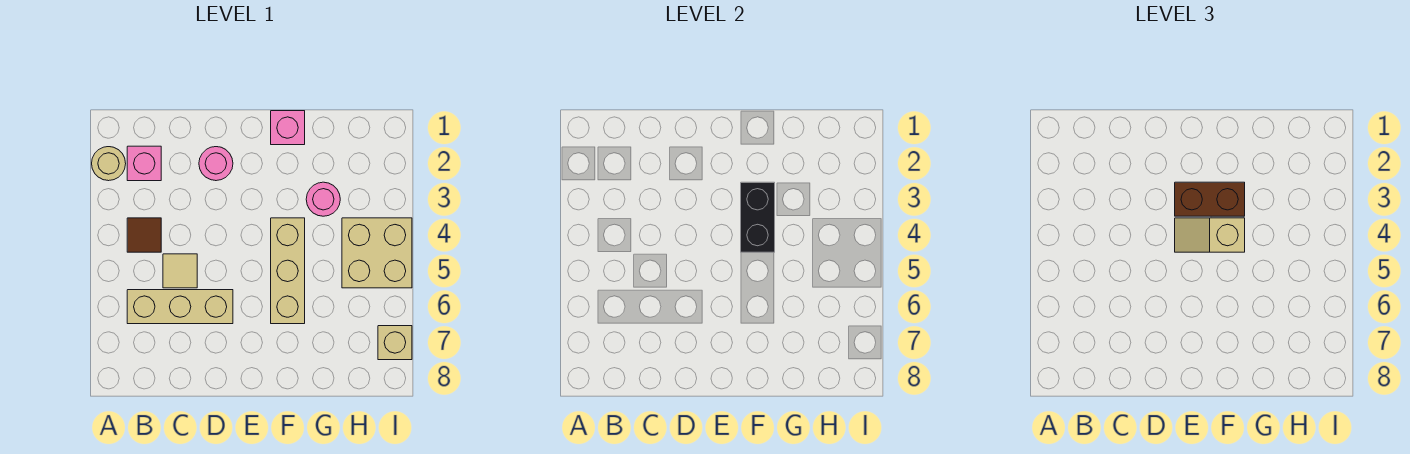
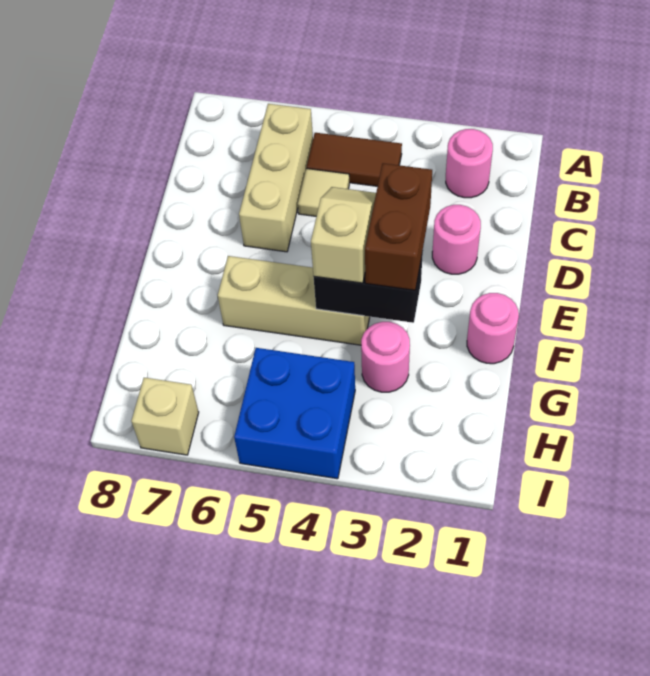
tan round brick A2 level 1 -> none
pink brick B2 level 1 -> pink round brick B2 level 1
brown tile B4 level 1 -> brown tile B4:B5 level 1
pink brick F1 level 1 -> pink round brick F1 level 1
tan brick H4:I5 level 1 -> blue brick H4:I5 level 1

